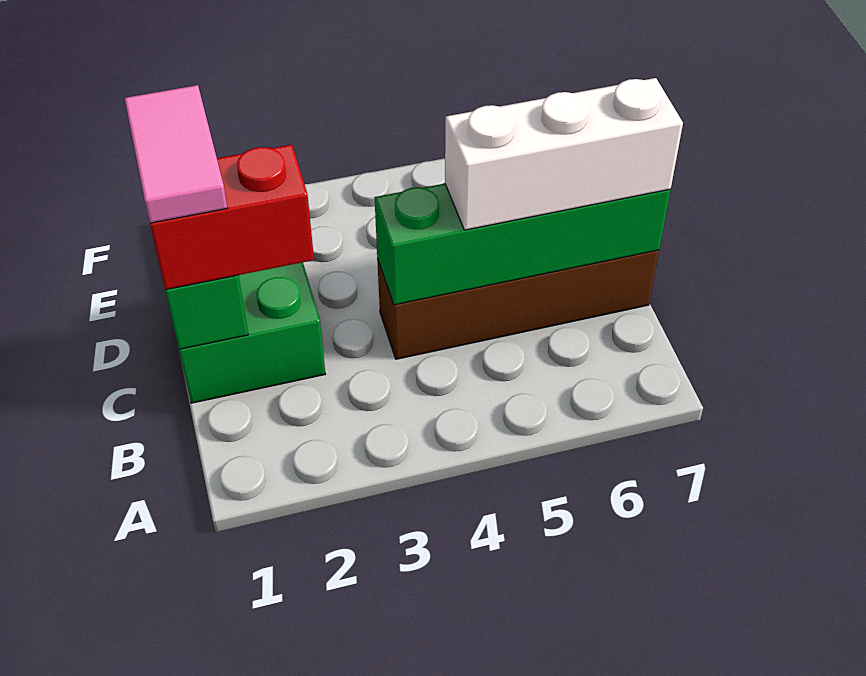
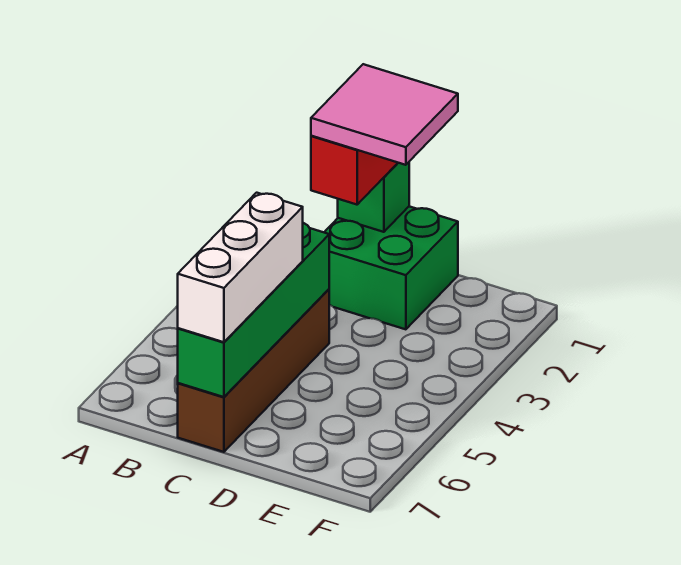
pink tile C1:D1 level 4 -> pink tile C1:D2 level 4

